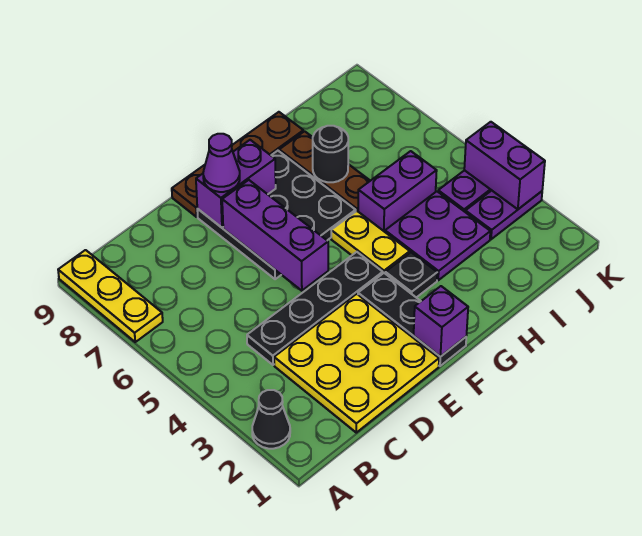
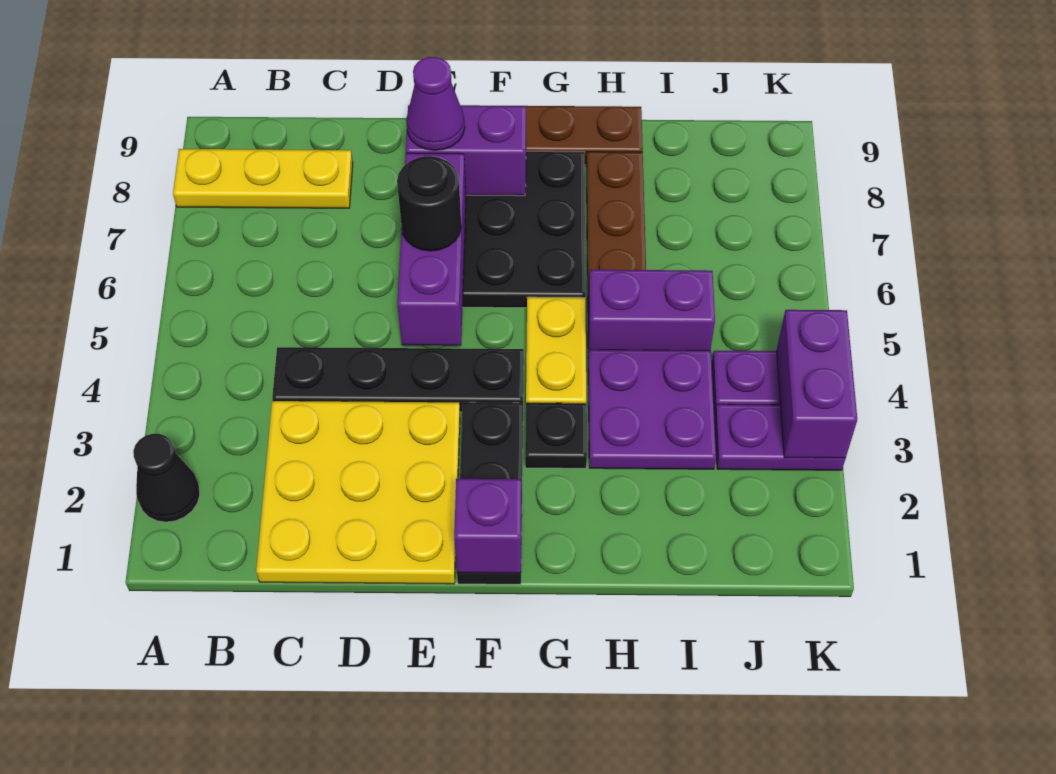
yellow plate A7:A9 level 1 -> yellow plate A8:C8 level 1
black round brick H7 level 2 -> black round brick E6 level 3

